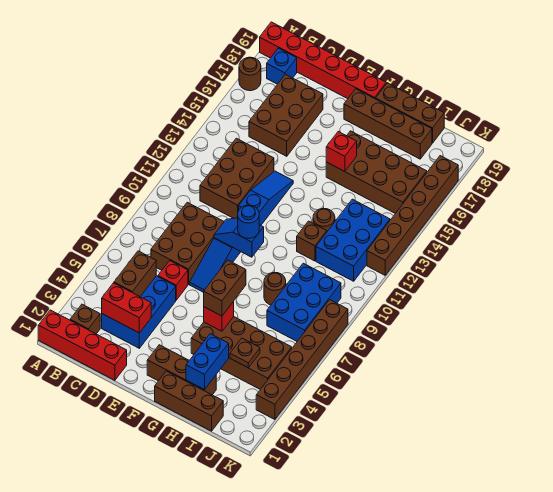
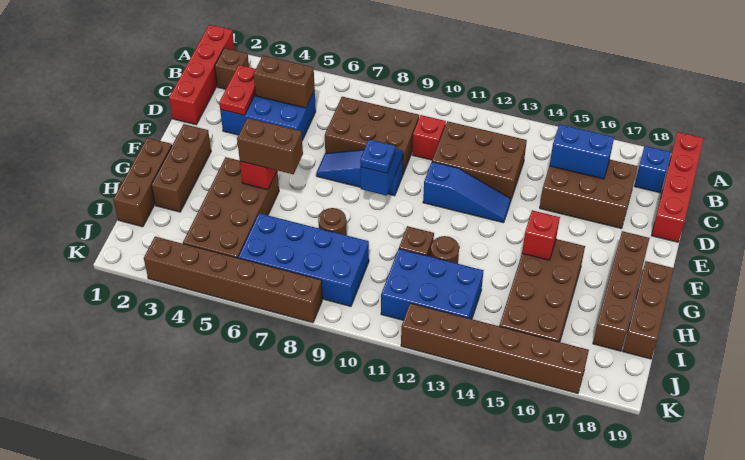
brown round brick A17 level 1 -> none
red brick A19:F19 level 1 -> red brick A19:D19 level 1
red brick C3:D3 level 2 -> red plate C3:D3 level 2
red brick D6 level 1 -> red brick C10 level 1
blue round brick F9 level 3 -> blue plate F9 level 3
blue brick H2:H3 level 2 -> blue brick C15:C16 level 2
brown plate I4 level 2 -> none
blue brick I7:J9 level 1 -> blue brick I6:J9 level 1

